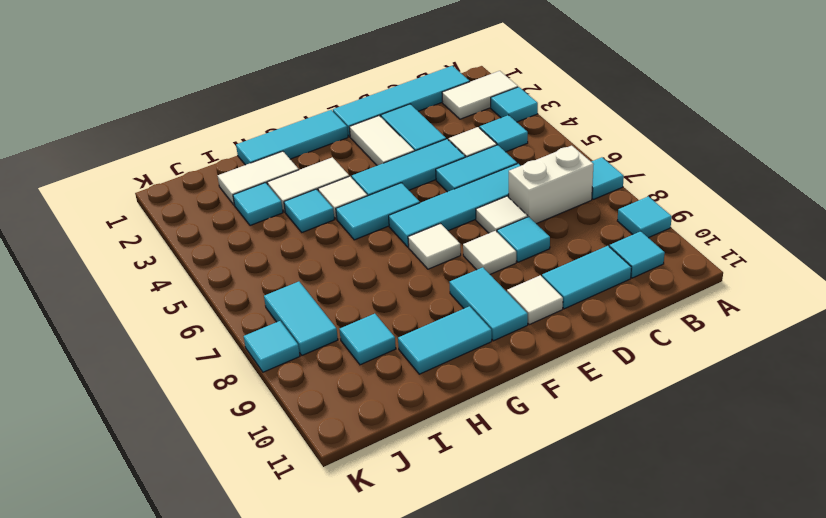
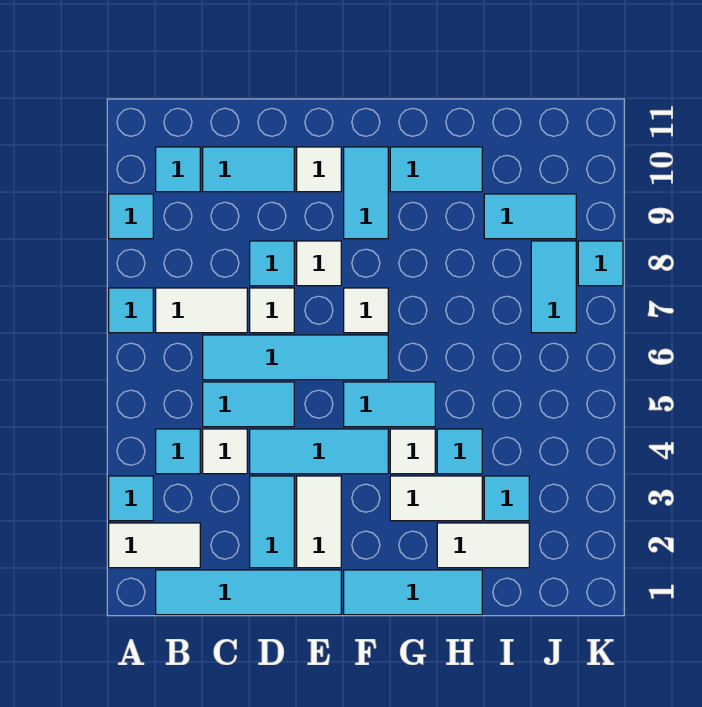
white brick B7:C7 level 1 -> white tile B7:C7 level 1
cyan tile I9 level 1 -> cyan tile I9:J9 level 1

